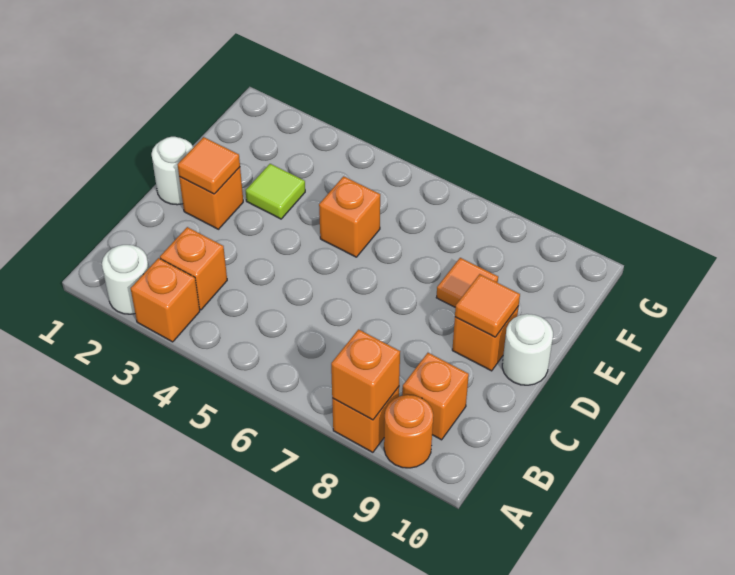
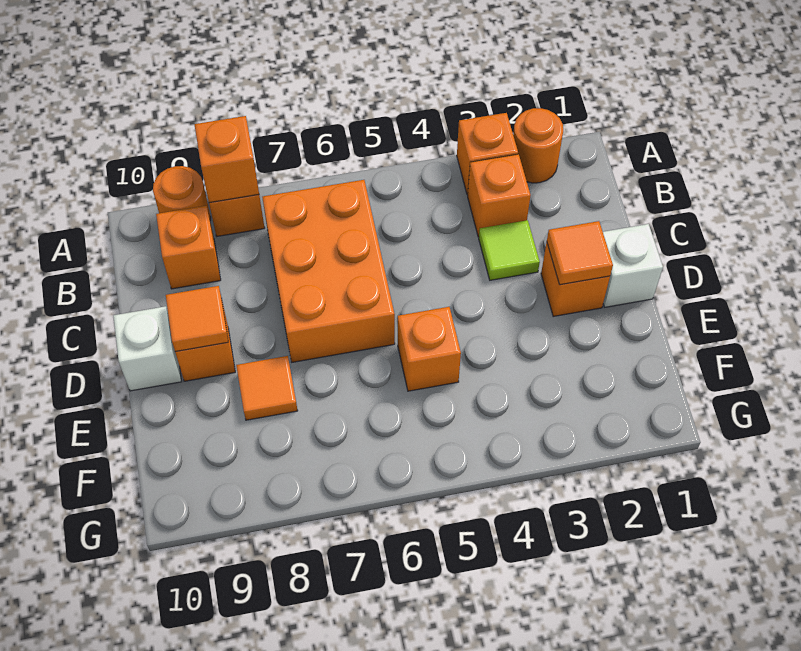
white round brick A2 level 1 -> orange round brick A2 level 1
none -> orange brick B6:D7 level 1
white round brick D1 level 1 -> white brick D1 level 1
white round brick D10 level 1 -> white brick D10 level 1
lime tile E3 level 1 -> lime tile C3 level 1

